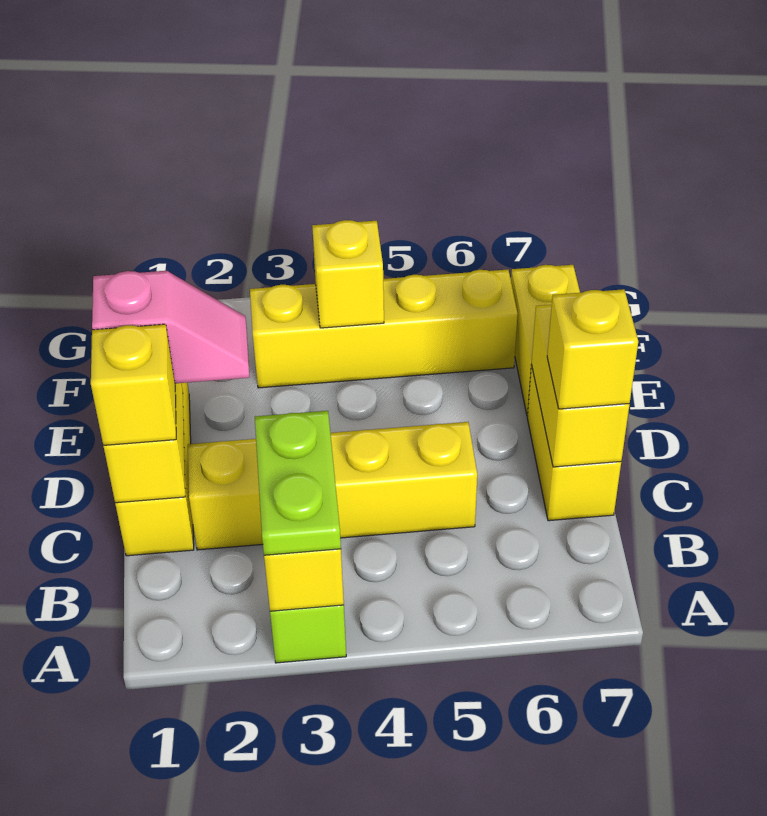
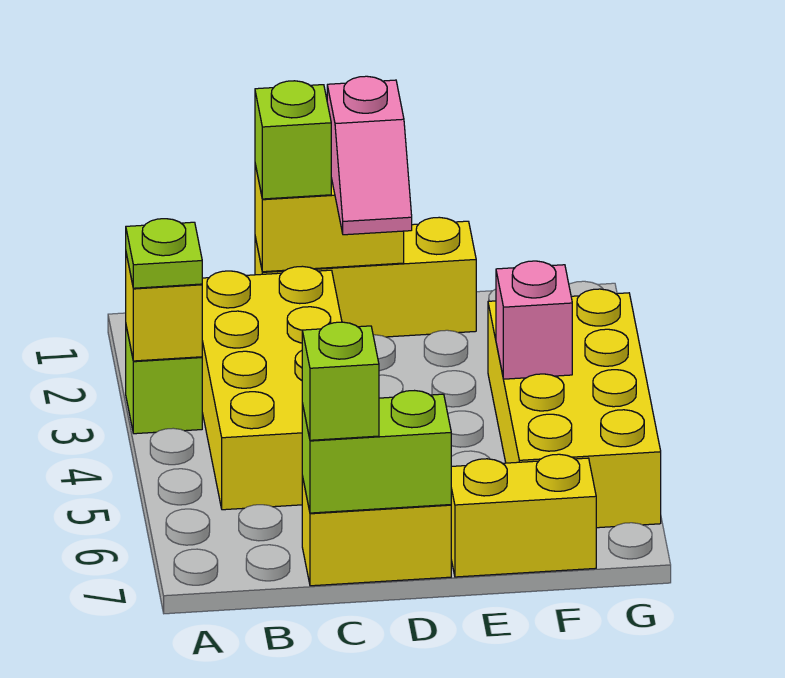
lime plate A3:B3 level 3 -> lime plate A3 level 3
yellow brick C1 level 3 -> lime brick C1 level 3
yellow brick C2:C5 level 1 -> yellow brick B2:C5 level 1
yellow brick C7:D7 level 2 -> lime brick C7:D7 level 2
yellow brick C7 level 3 -> lime brick C7 level 3
yellow brick F3:F6 level 1 -> yellow brick F3:G6 level 1
yellow brick F4 level 2 -> pink brick F4 level 2

